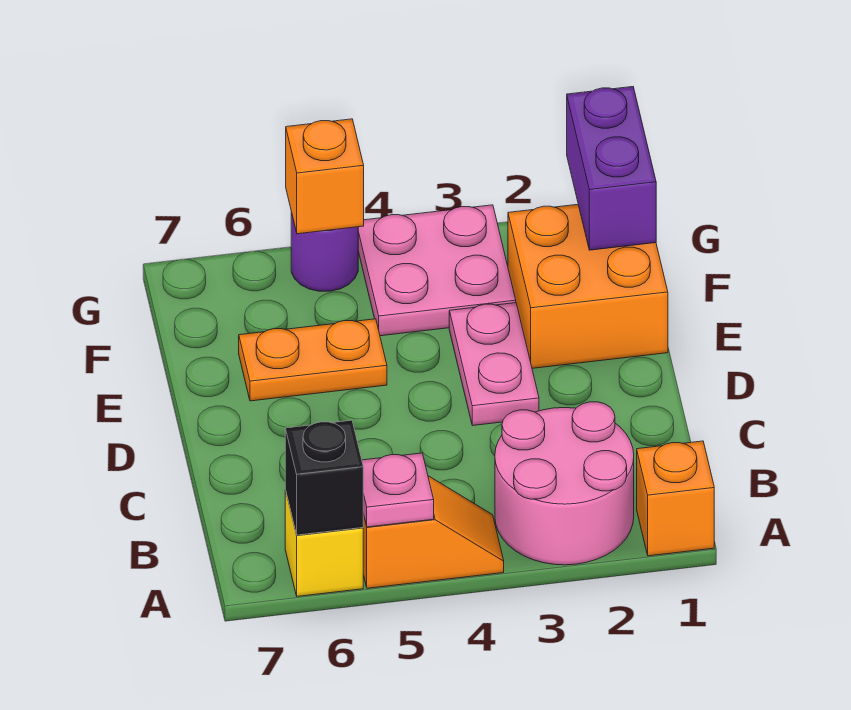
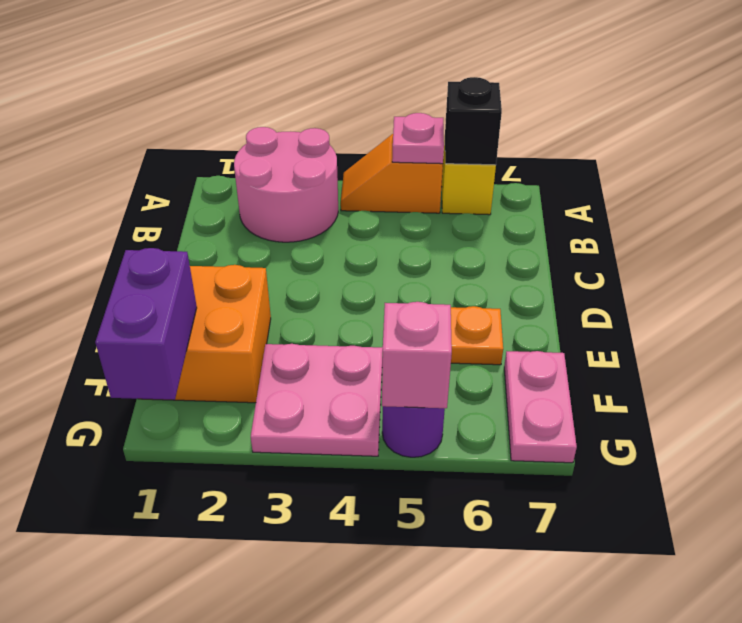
orange brick A1 level 1 -> none
pink plate D3:E3 level 1 -> pink plate F7:G7 level 1
orange brick G5 level 2 -> pink brick G5 level 2

